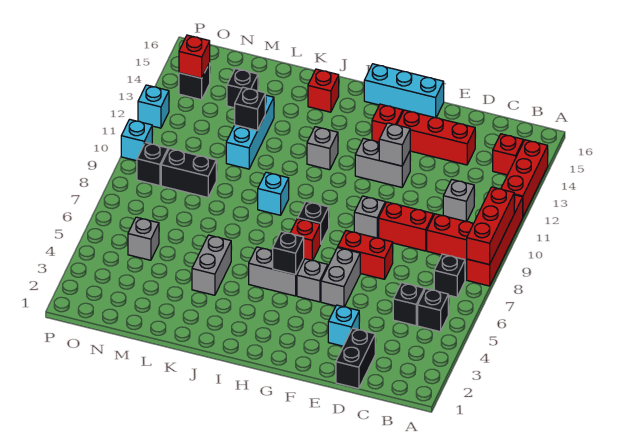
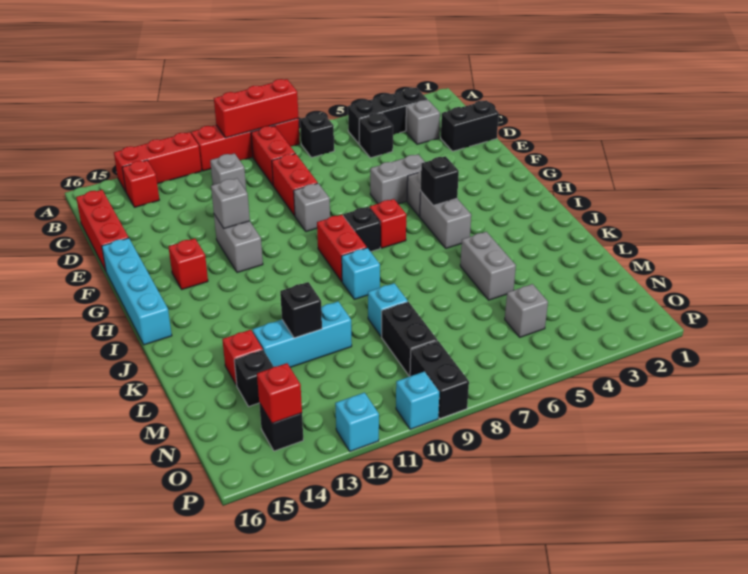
black brick B5 level 1 -> black brick B3:B5 level 1
red brick D14:F14 level 1 -> red brick C16:E16 level 1
cyan brick E3 level 1 -> cyan brick L9 level 1
red brick E7:F7 level 1 -> red brick H9:I9 level 1
cyan brick F16:H16 level 1 -> cyan brick F16:I16 level 1
grey brick I12 level 1 -> grey brick C3 level 1
red brick J15 level 1 -> red brick L14 level 1
grey brick K4:K5 level 1 -> grey brick K5:L5 level 1
black brick O9 level 1 -> black brick O9:P9 level 1

